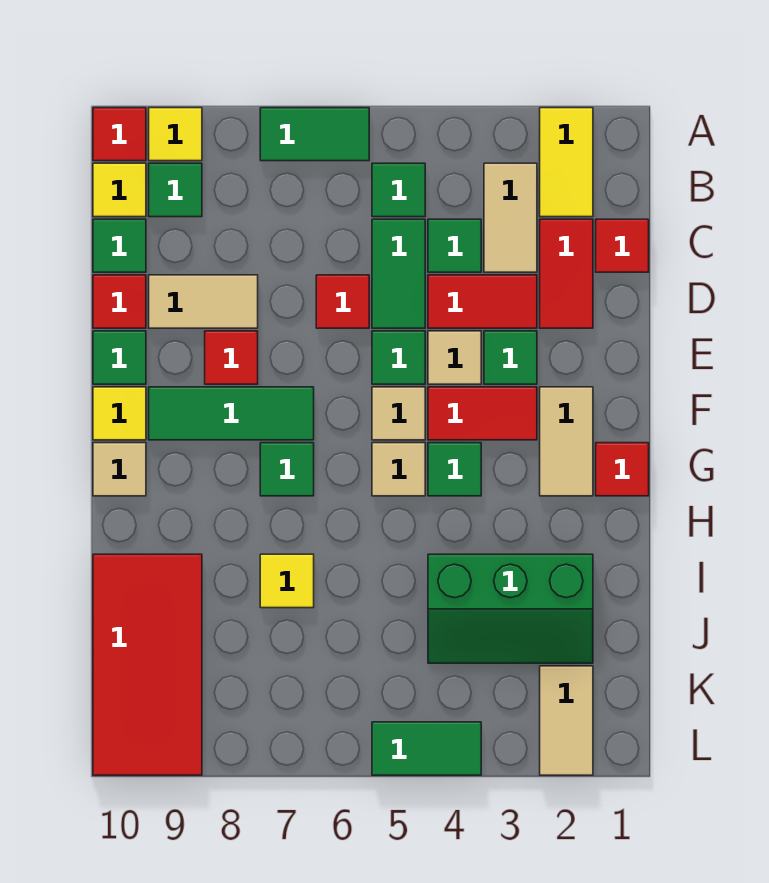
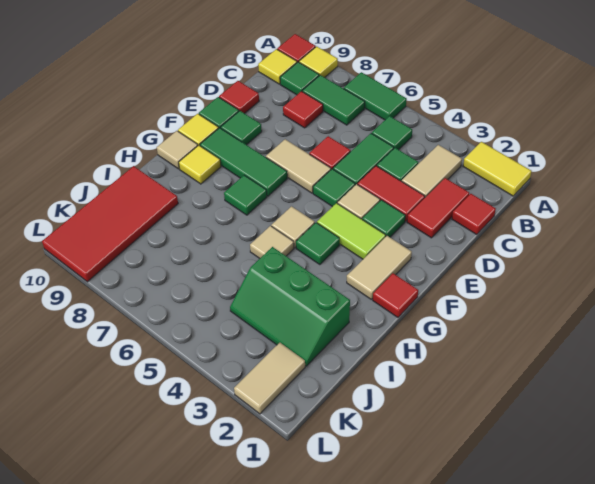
yellow tile A2:B2 level 1 -> yellow tile A1:A2 level 1
green tile C10 level 1 -> green tile E9 level 1
tan tile D8:D9 level 1 -> tan tile E6:E7 level 1
red tile E8 level 1 -> red tile C8 level 1
red tile F3:F4 level 1 -> lime tile F3:F4 level 1
tan tile F5 level 1 -> tan tile H5 level 1
yellow tile I7 level 1 -> yellow tile G9 level 1
green tile L4:L5 level 1 -> green tile B7:B8 level 1

